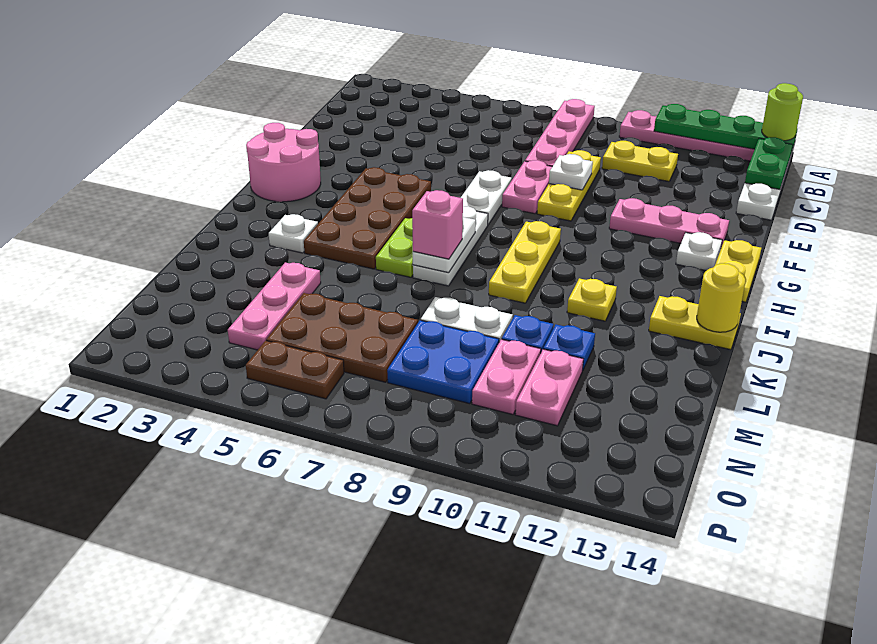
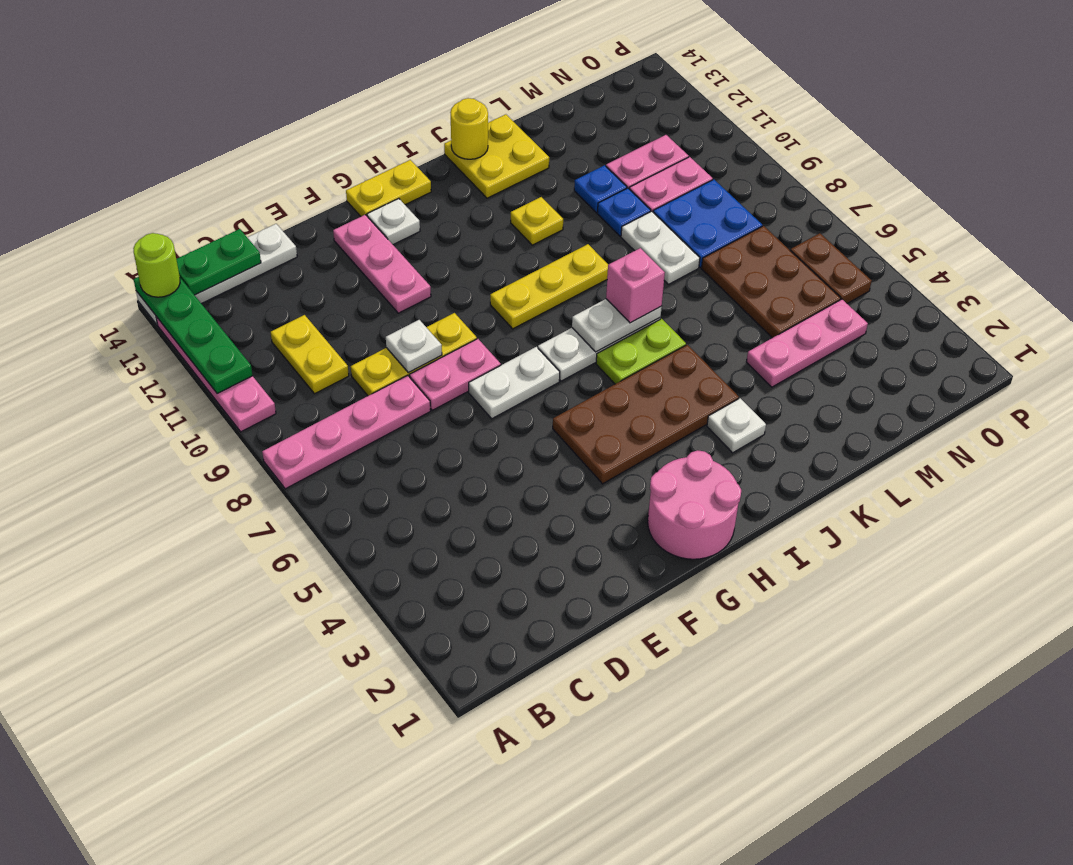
yellow plate J13:J14 level 1 -> yellow plate J13:K14 level 1

